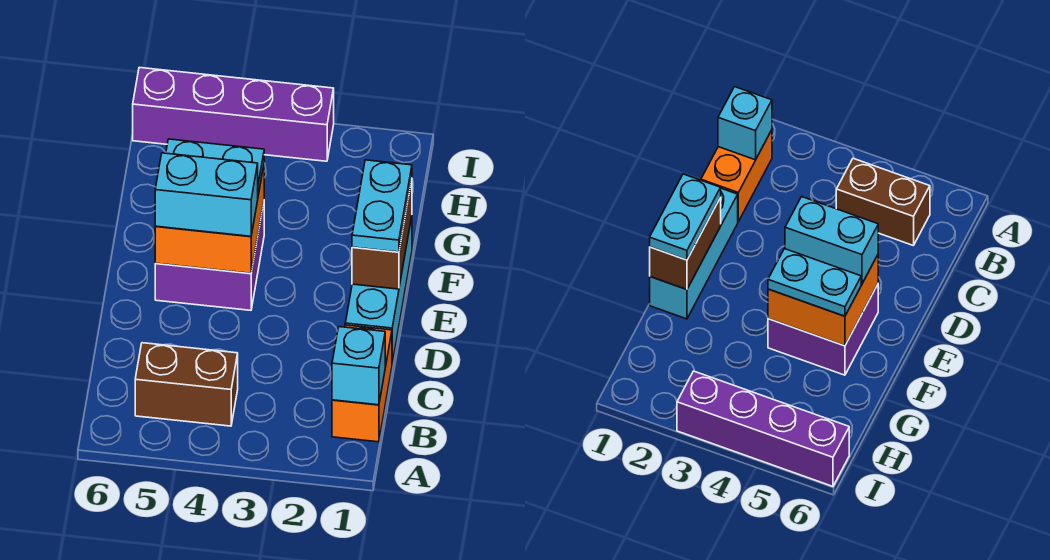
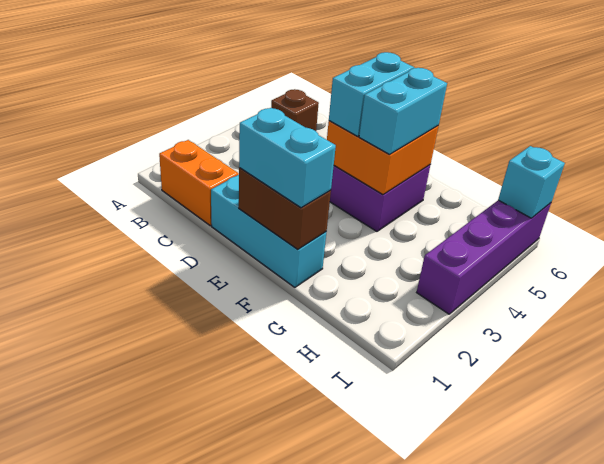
cyan brick B1 level 2 -> cyan brick I6 level 2
brown brick B4:B5 level 1 -> brown brick B5 level 1
cyan plate E1:F1 level 3 -> cyan brick E1:F1 level 3
cyan plate F4:F5 level 3 -> cyan brick F4:F5 level 3

